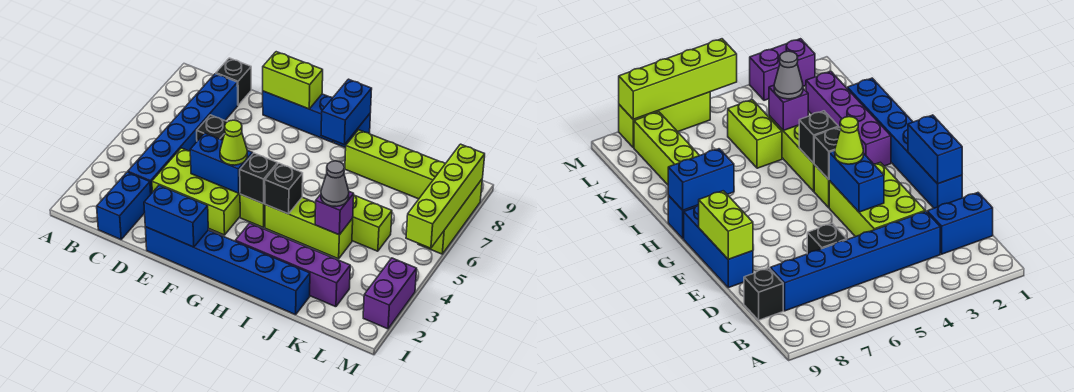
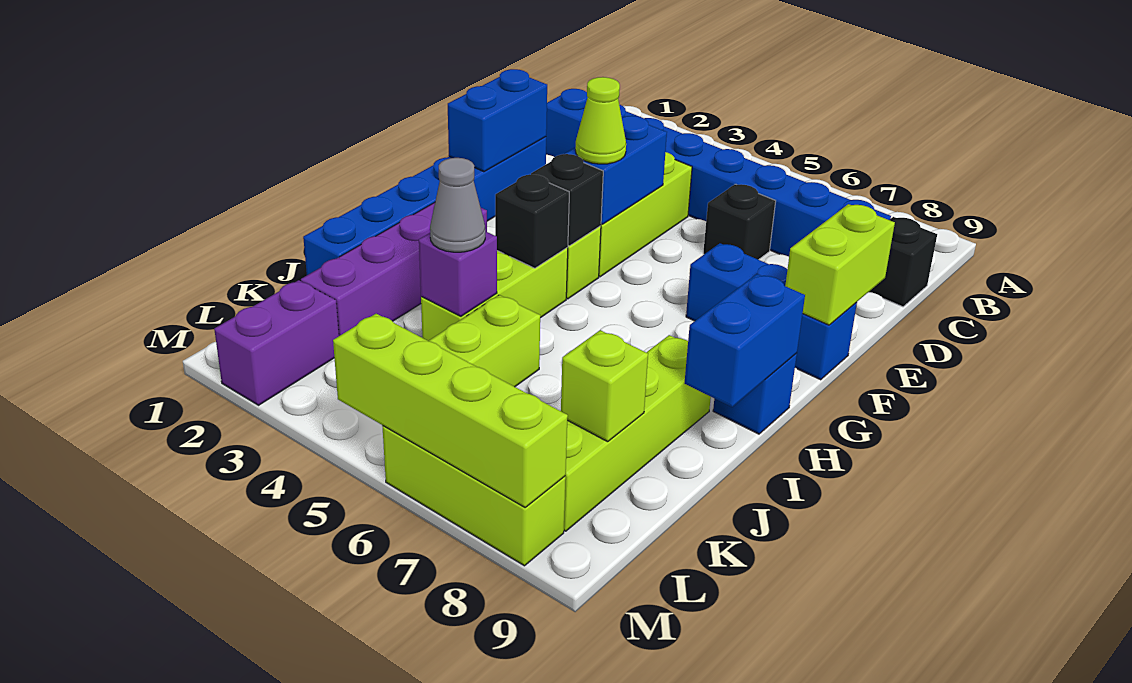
blue brick E9:G9 level 1 -> blue brick F7:F9 level 1
blue brick H8:H9 level 2 -> blue brick H9:I9 level 2
none -> lime brick K8 level 2
purple brick M2:M3 level 1 -> purple brick L2:M2 level 1

